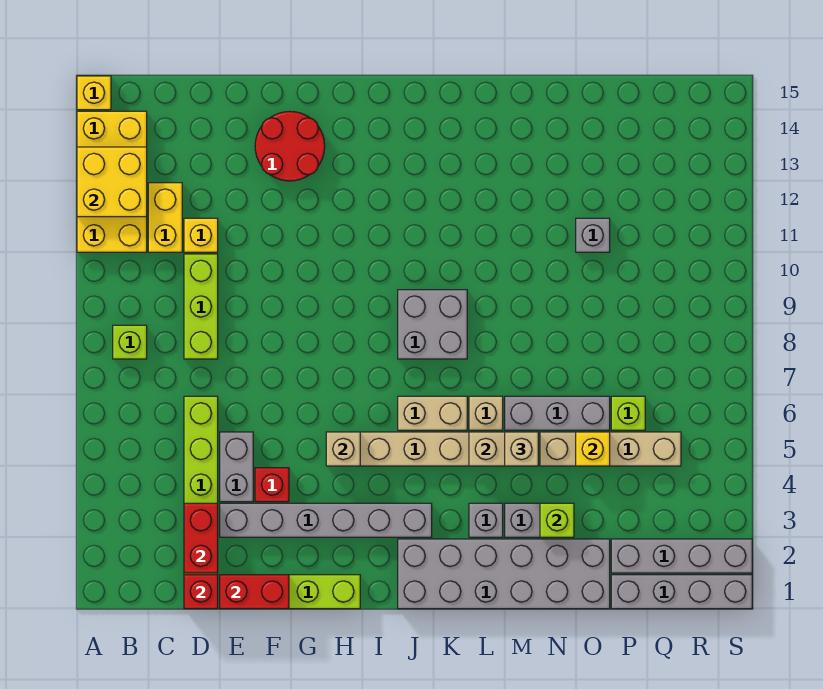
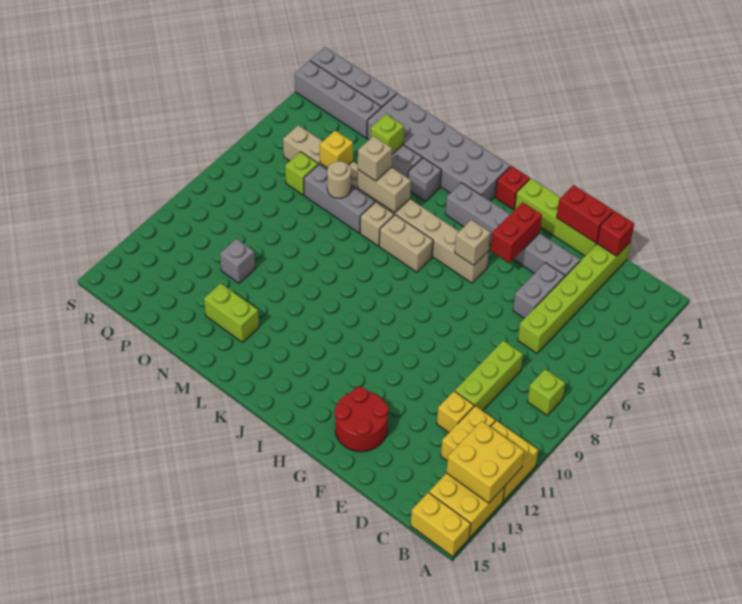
yellow brick A15 level 1 -> yellow brick A15:B15 level 1
red brick D2:D3 level 2 -> red brick G3:G4 level 2
red brick F4 level 1 -> red brick I1 level 1
grey brick J8:K9 level 1 -> none
none -> lime brick M13:N13 level 1
none -> tan round brick N6 level 2

